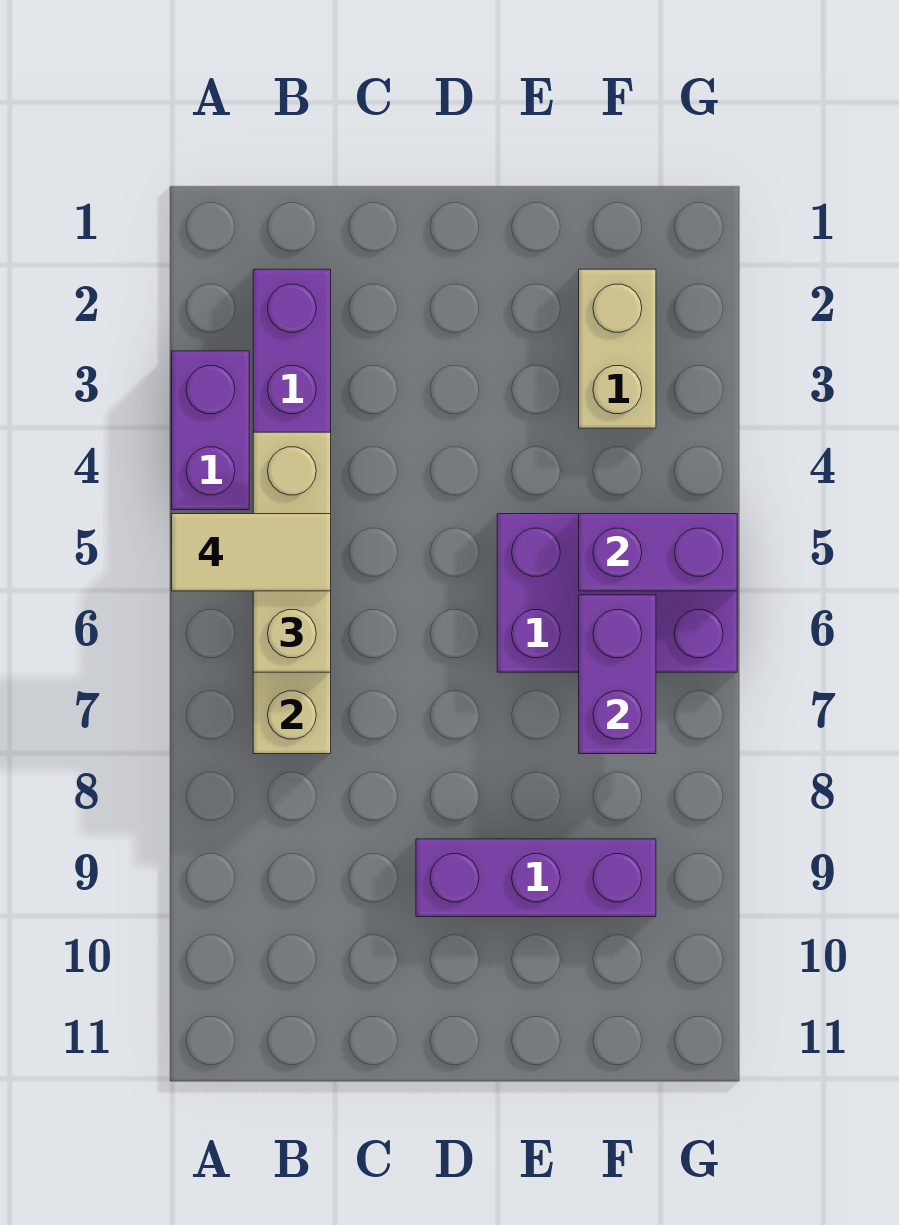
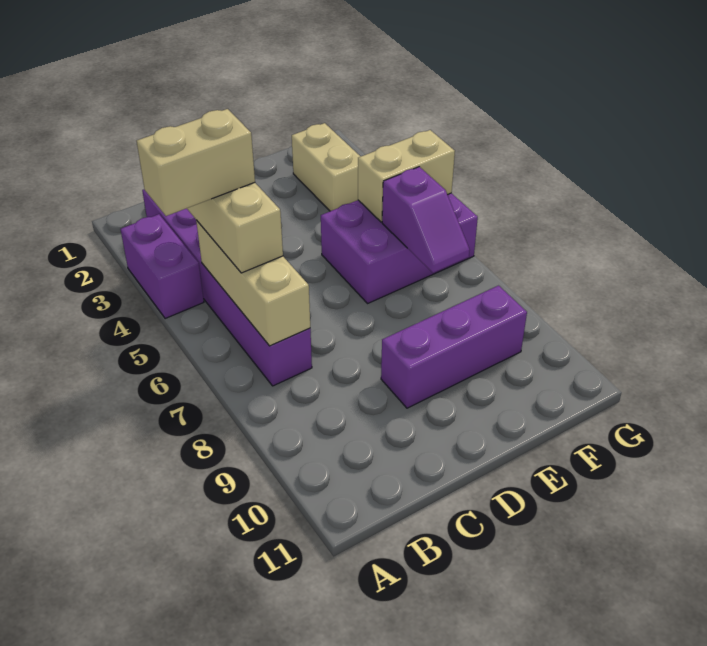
tan tile A5:B5 level 4 -> tan brick A5:B5 level 4
purple brick F5:G5 level 2 -> tan brick F5:G5 level 2
purple brick F6:F7 level 2 -> purple slope F6:F7 level 2 top 6

